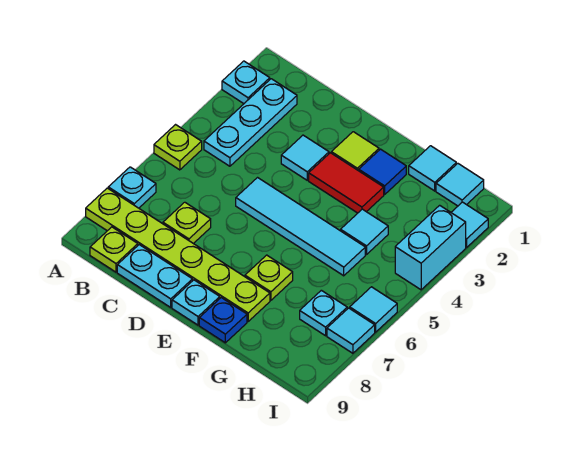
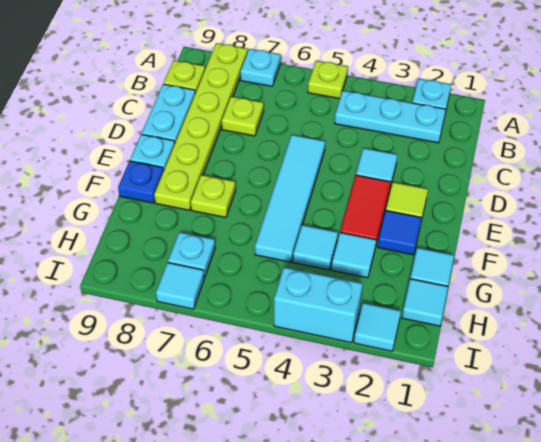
cyan tile I6 level 1 -> cyan tile G3 level 1

